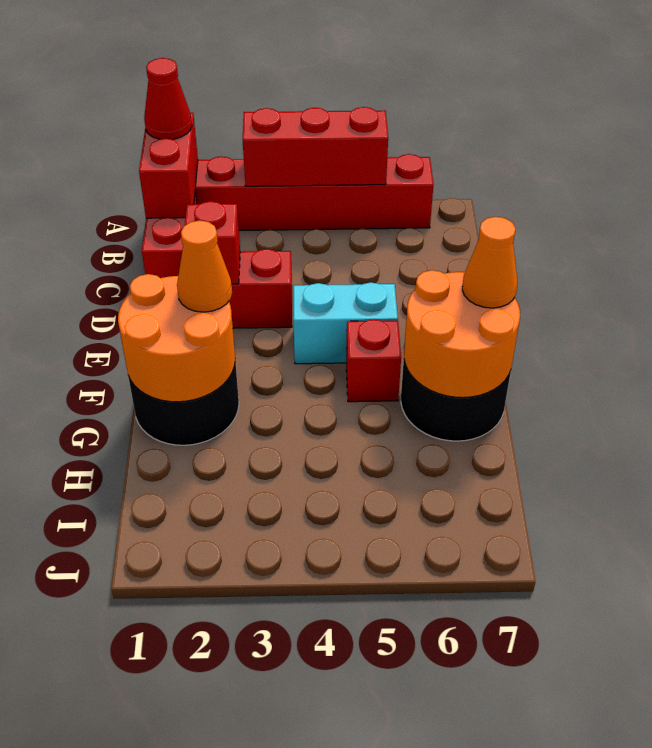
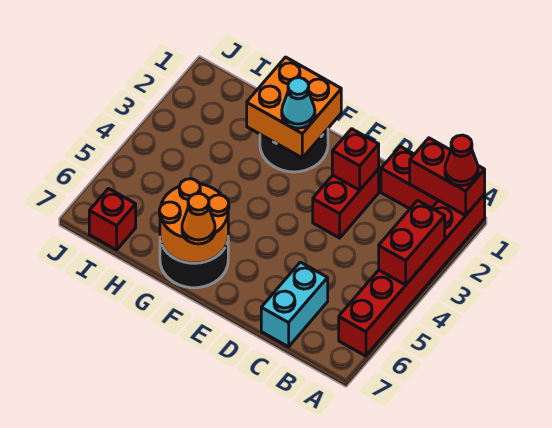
red brick A3:A5 level 2 -> red brick A3:A4 level 2
cyan brick E4:E5 level 1 -> cyan brick C6:C7 level 1
orange round brick F1:G2 level 2 -> orange brick F1:G2 level 2
orange cone F2 level 3 -> cyan cone F2 level 3
red brick F5 level 1 -> red brick I7 level 1

